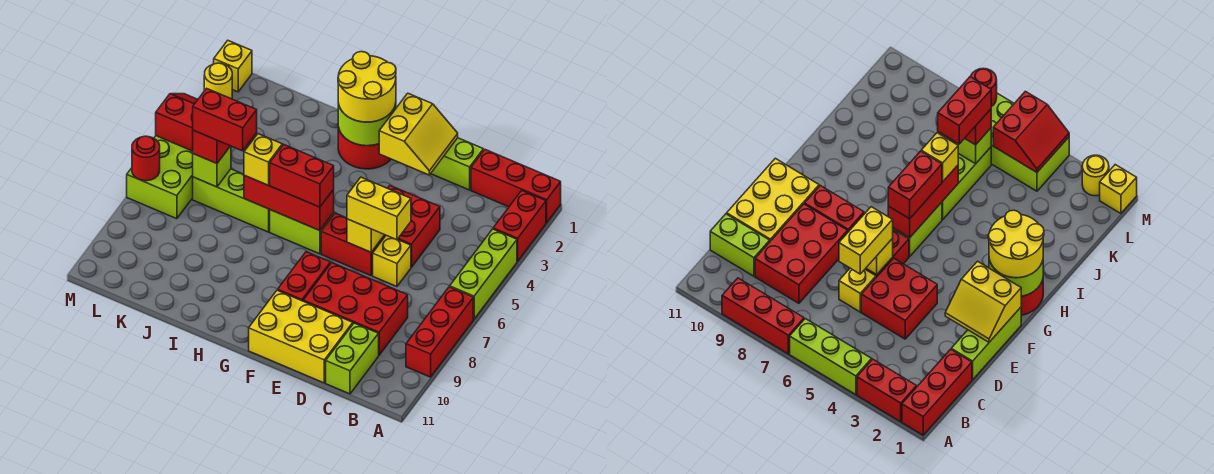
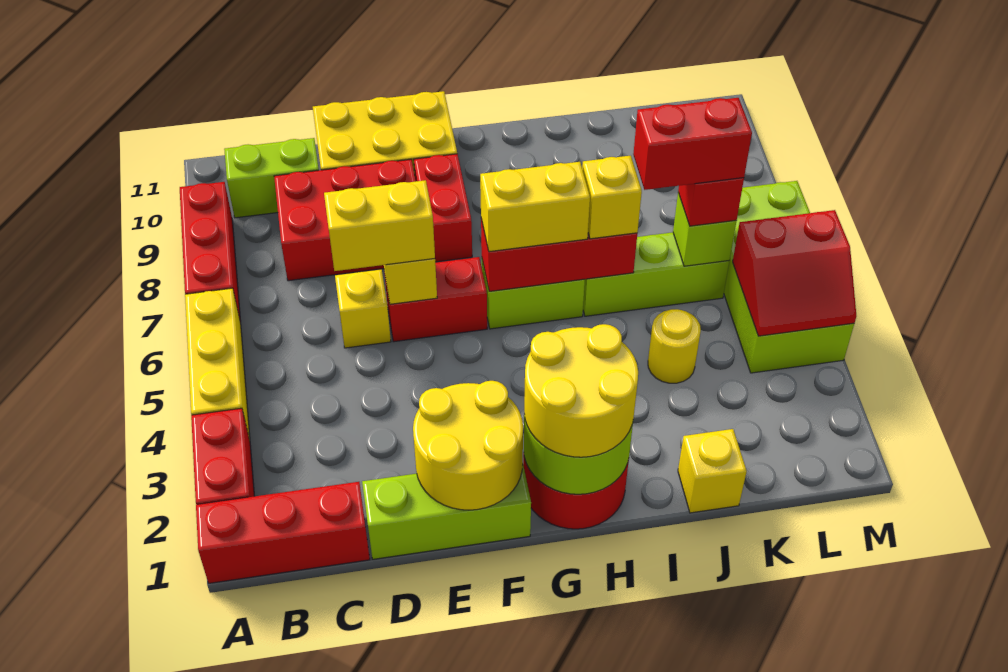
lime brick A4:A6 level 1 -> yellow brick A4:A6 level 1
lime brick C10:C11 level 1 -> lime brick B10:C10 level 1
red brick D4:E5 level 1 -> none
yellow slope E1:F2 level 2 top F -> yellow round brick E1:F2 level 2
red brick G6:H6 level 3 -> yellow brick G6:H6 level 3
yellow brick M1 level 1 -> yellow brick J1 level 1
yellow round brick M2 level 1 -> yellow round brick J4 level 1
red round brick M7 level 2 -> none

